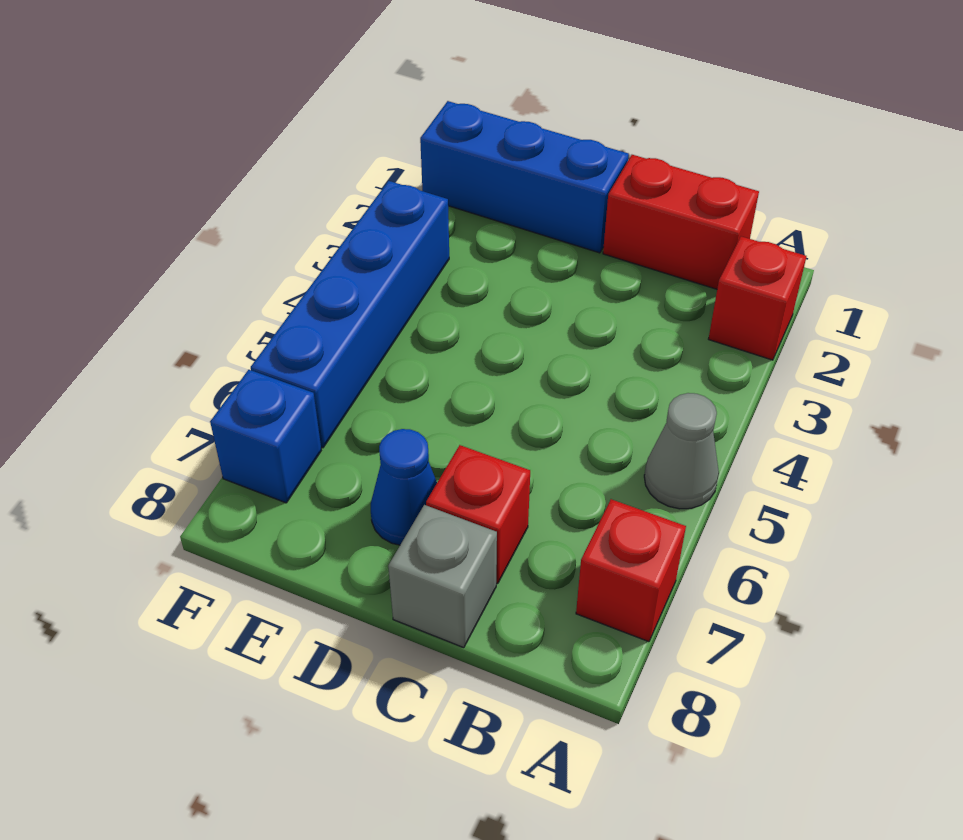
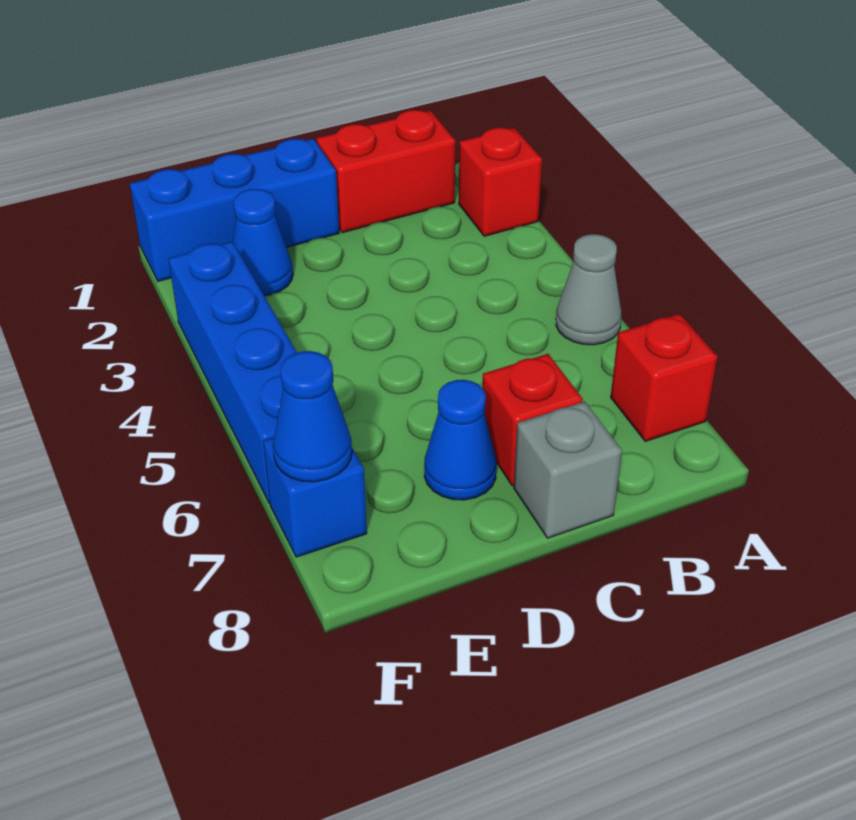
none -> blue cone E2 level 1
none -> blue cone F7 level 2

